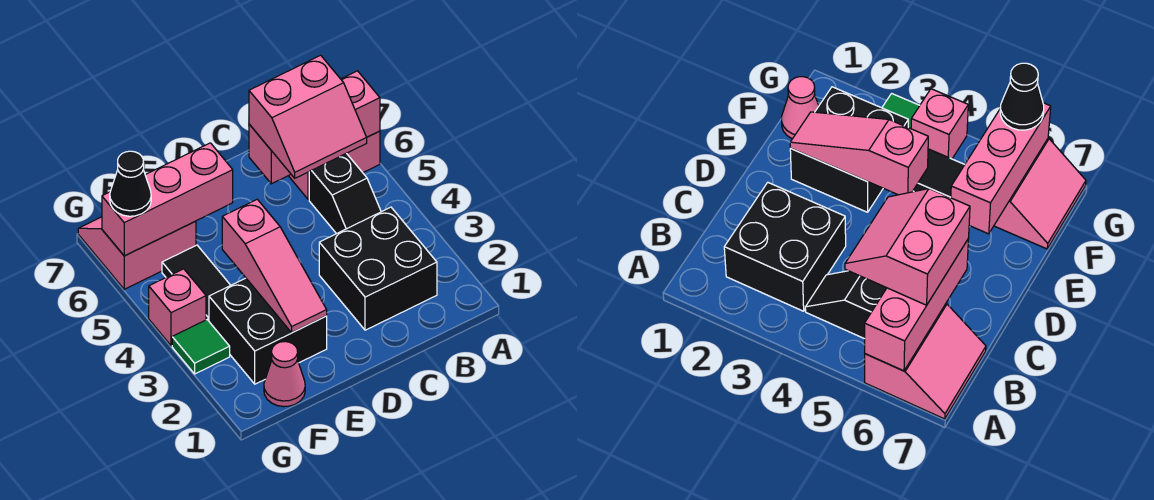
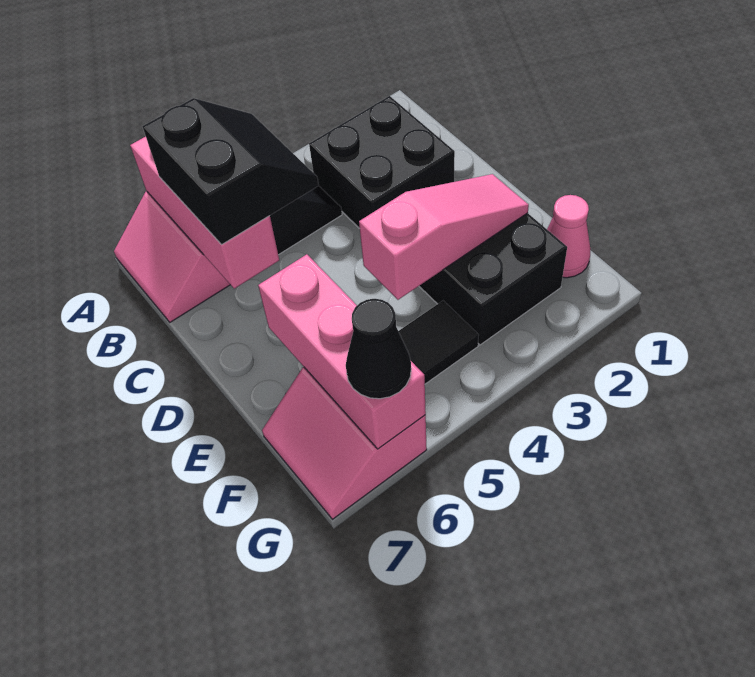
pink slope B5:C6 level 3 top 6 -> black slope B5:C6 level 3 top 6
green tile G3 level 1 -> none
pink brick G4 level 1 -> none

